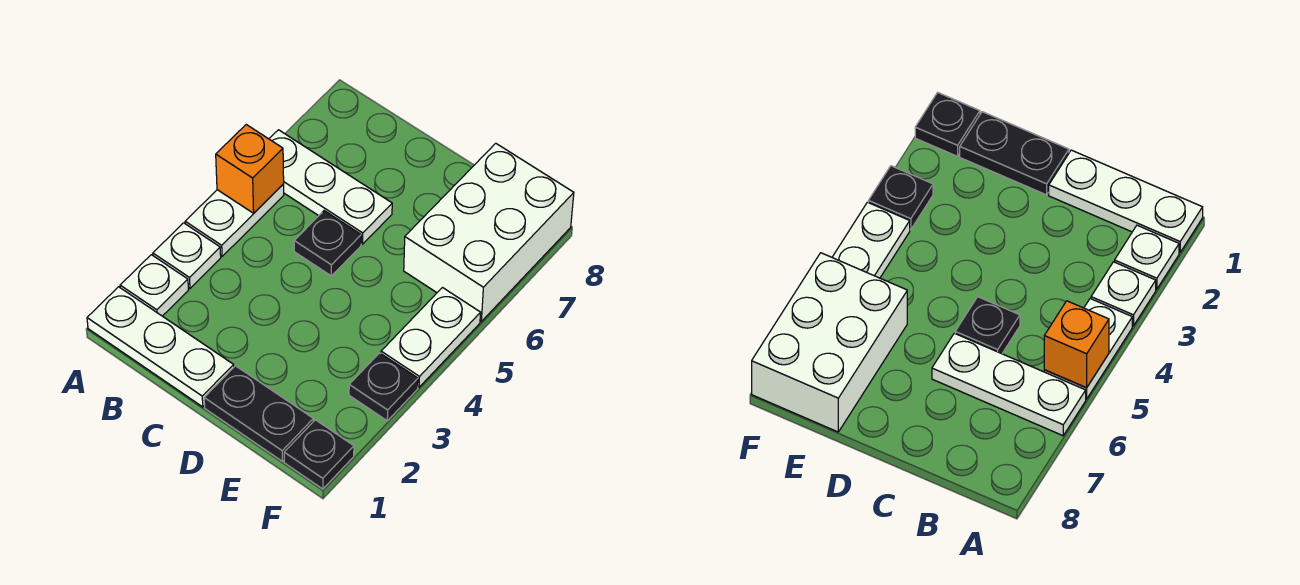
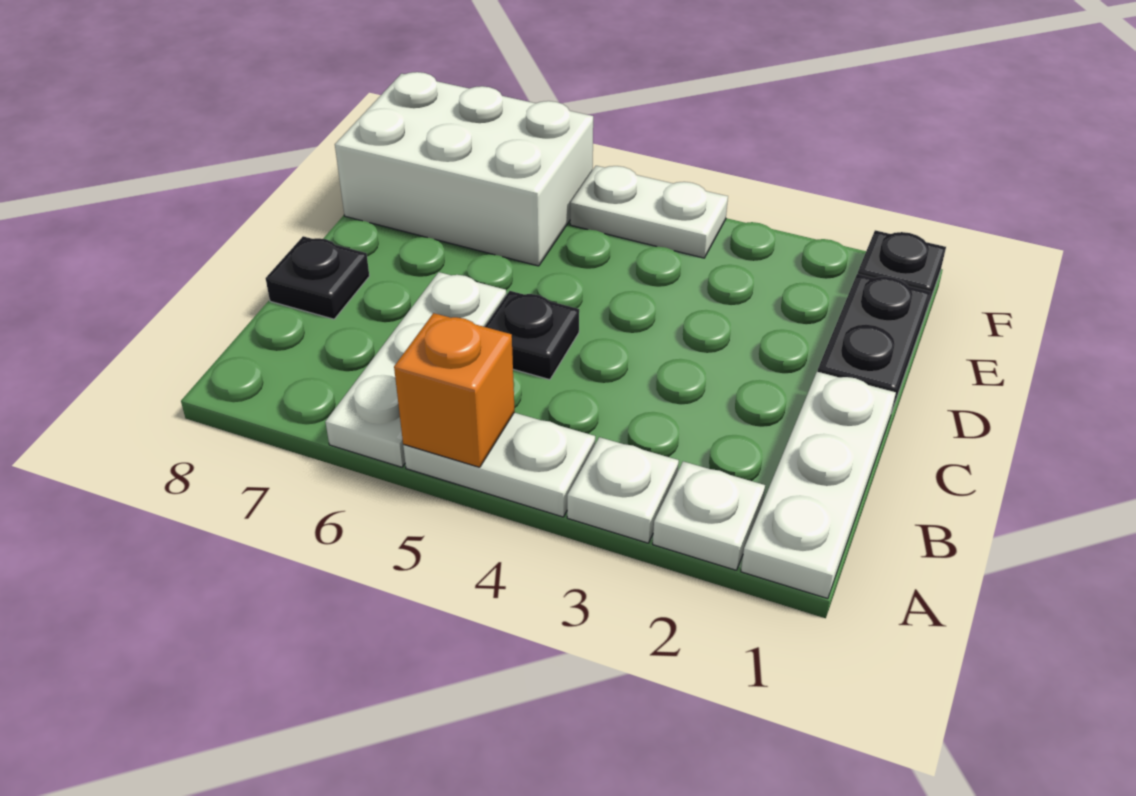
black plate F3 level 1 -> black plate C8 level 1

